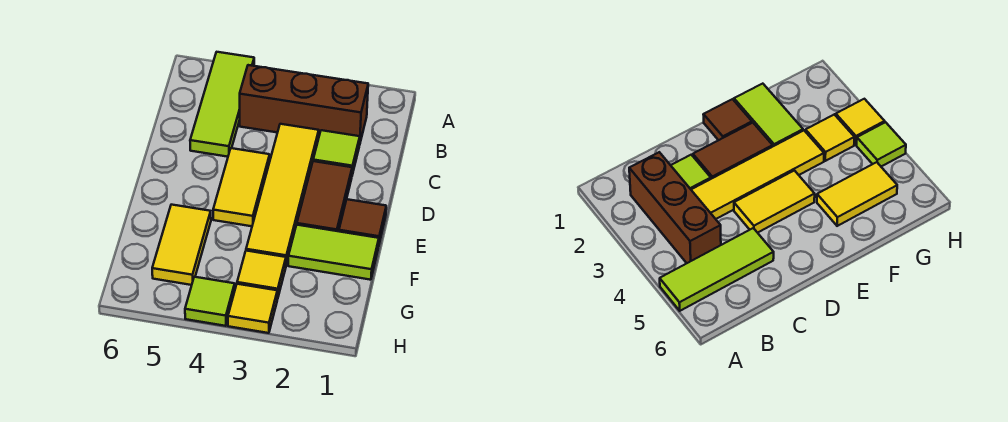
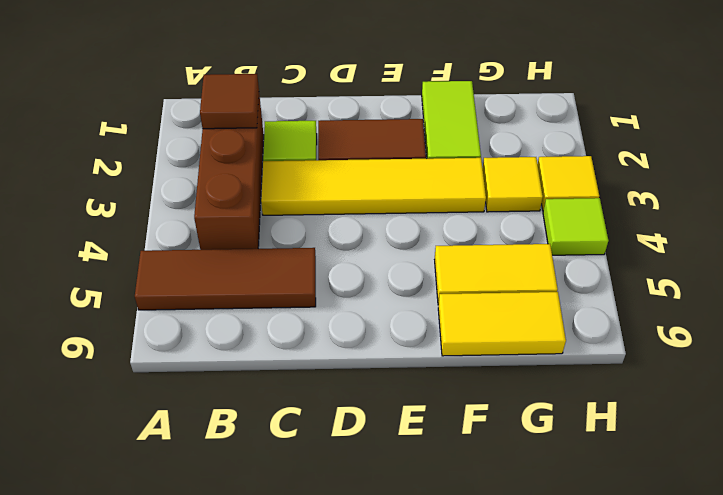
lime tile A5:C5 level 1 -> brown tile A5:C5 level 1
yellow tile D4:E4 level 1 -> yellow tile F6:G6 level 1
brown tile E1 level 1 -> brown tile B2 level 2

